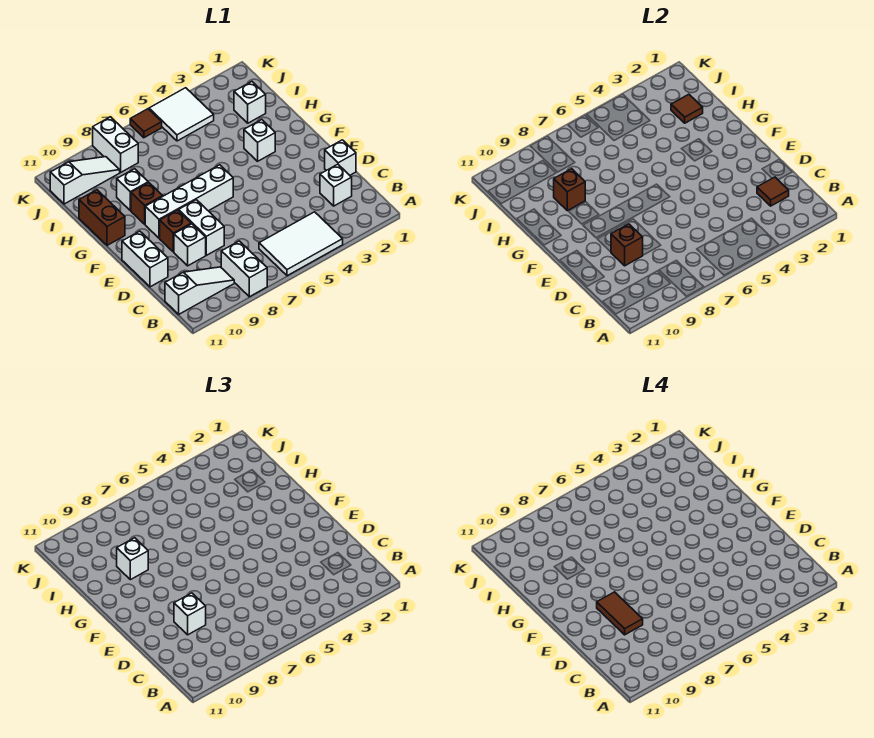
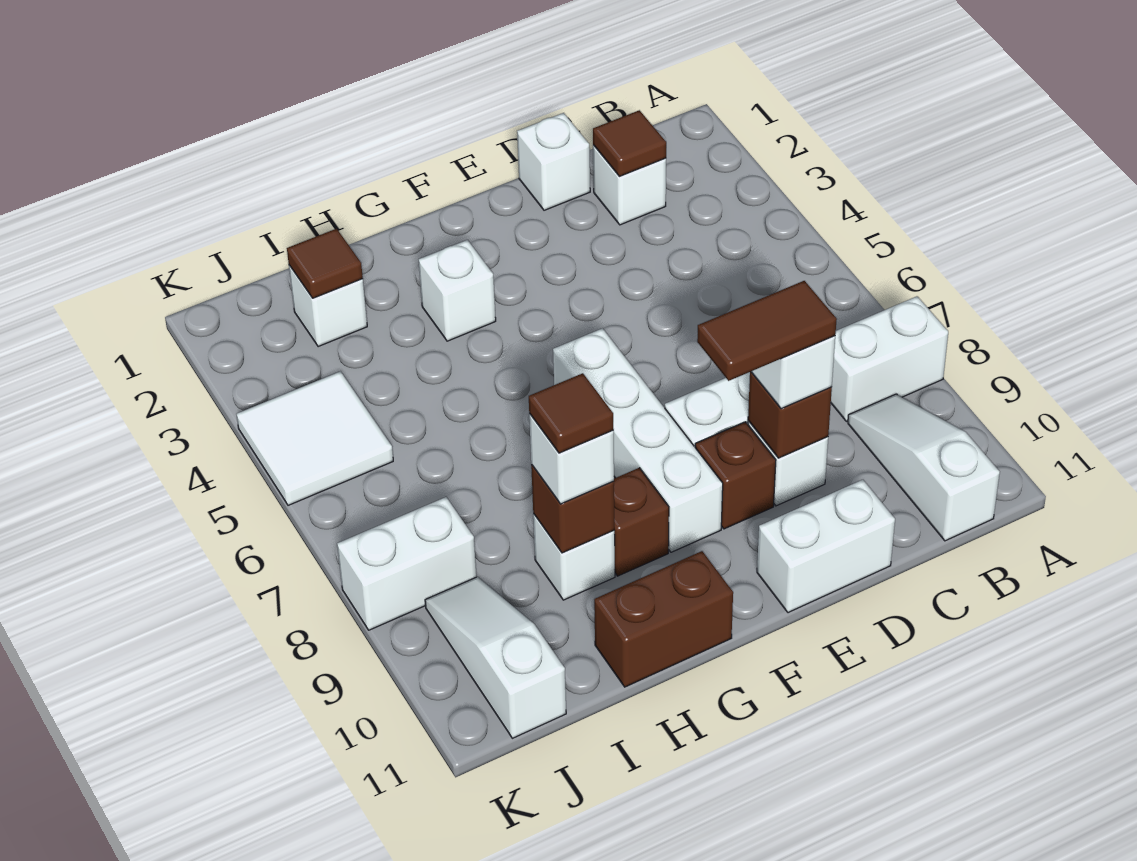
white tile A4:B6 level 1 -> none
brown tile K6 level 1 -> brown tile H9 level 4

